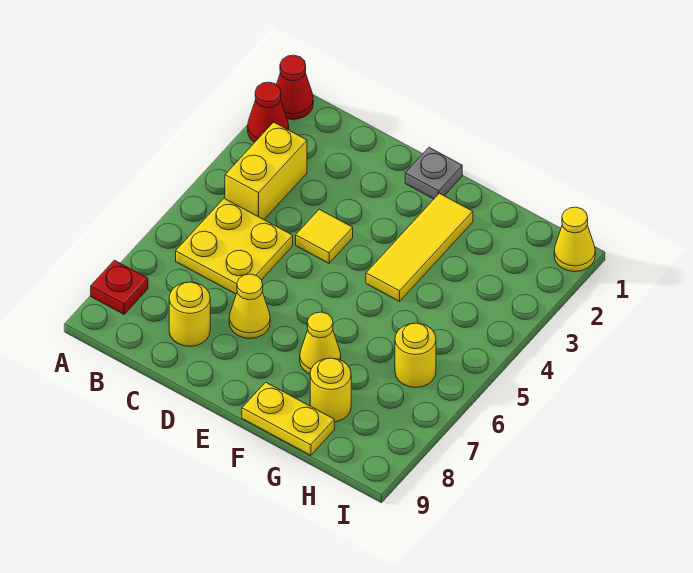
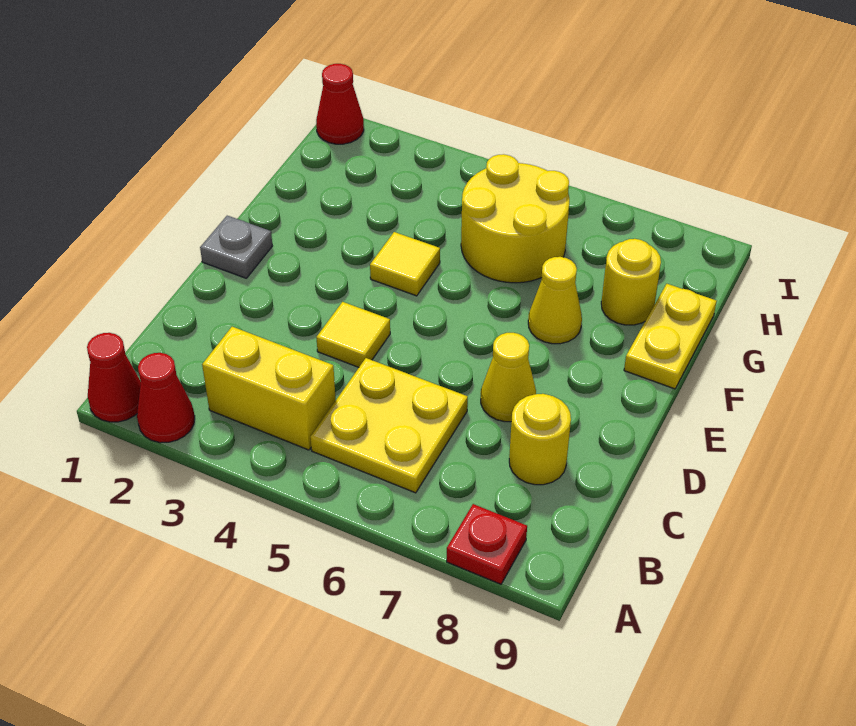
yellow tile F2:F4 level 1 -> yellow tile F4 level 1
yellow round brick H6 level 1 -> yellow round brick G5:H6 level 1
yellow cone I1 level 1 -> red cone I1 level 1

